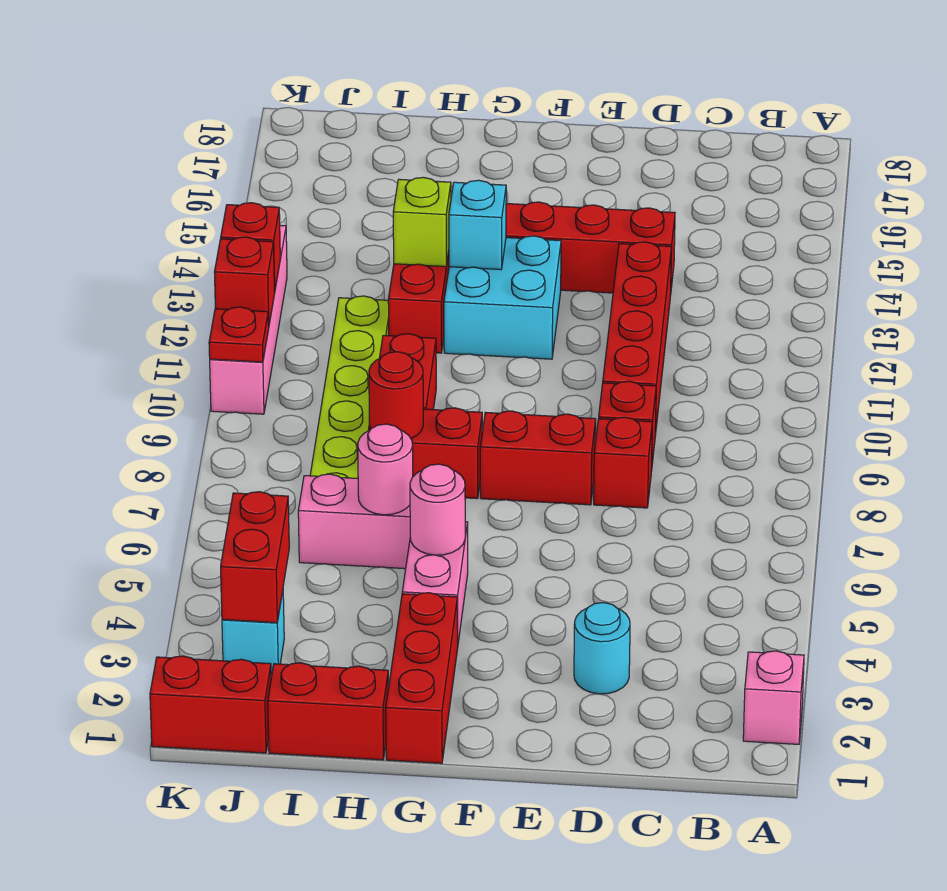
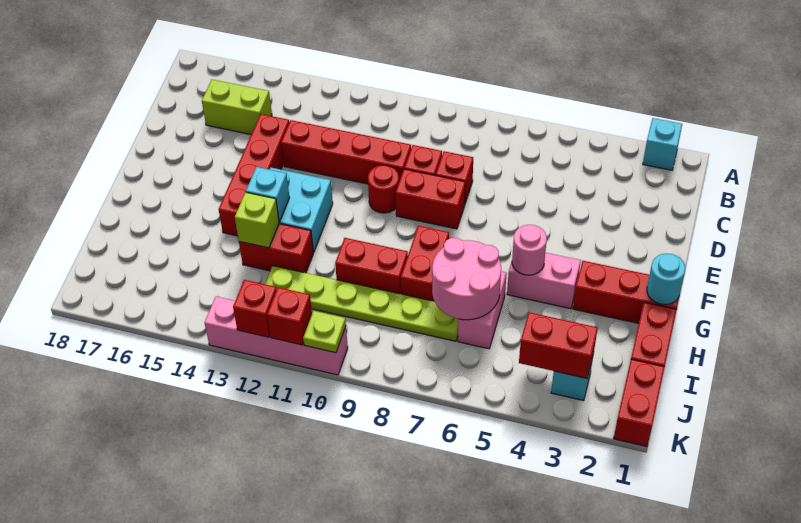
pink brick A2 level 1 -> cyan brick A2 level 1
none -> lime brick C15:C16 level 1
cyan round brick D3 level 1 -> cyan round brick G1 level 2
red brick E8:F8 level 1 -> red brick E8:E9 level 1
pink round brick H6 level 2 -> pink round brick H6:I7 level 2
red round brick H8 level 2 -> red round brick E10 level 1
red plate K10 level 2 -> lime plate K10 level 2

